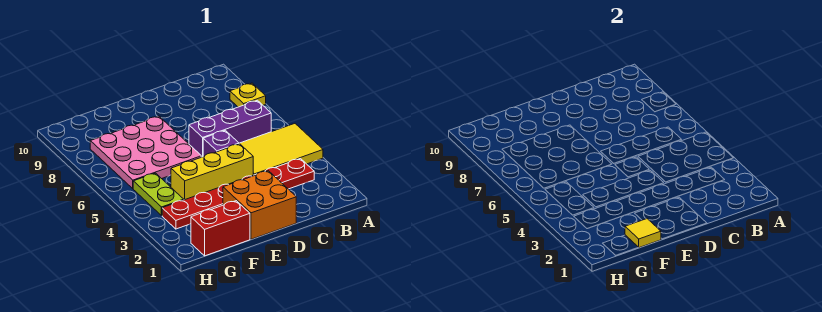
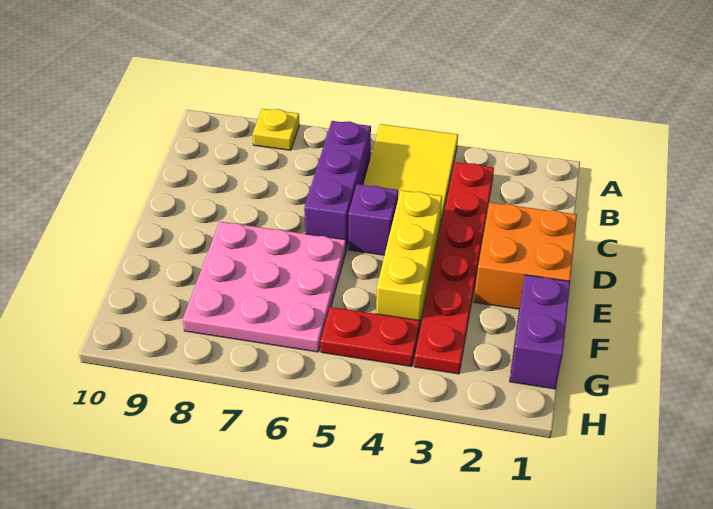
red brick F1:G1 level 1 -> purple brick F1:G1 level 1
yellow tile F1 level 2 -> none
lime plate G4:G5 level 1 -> red plate G4:G5 level 1

